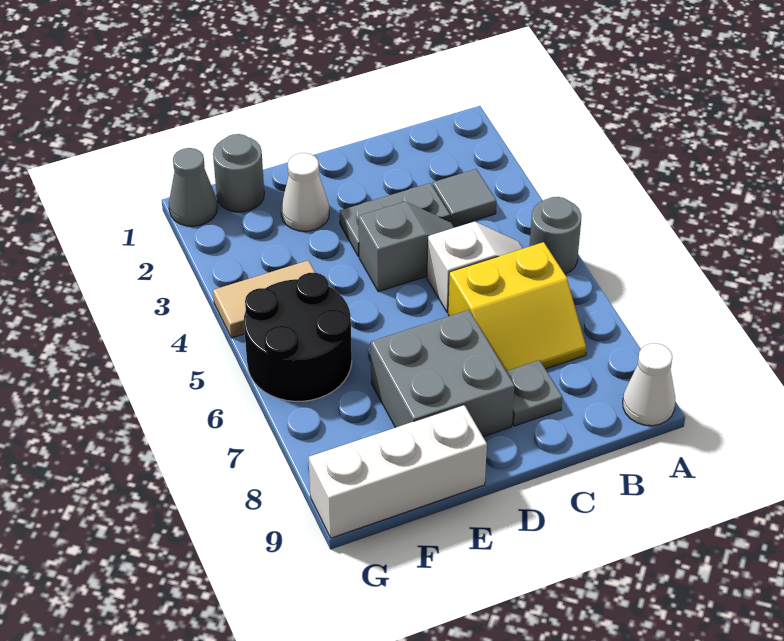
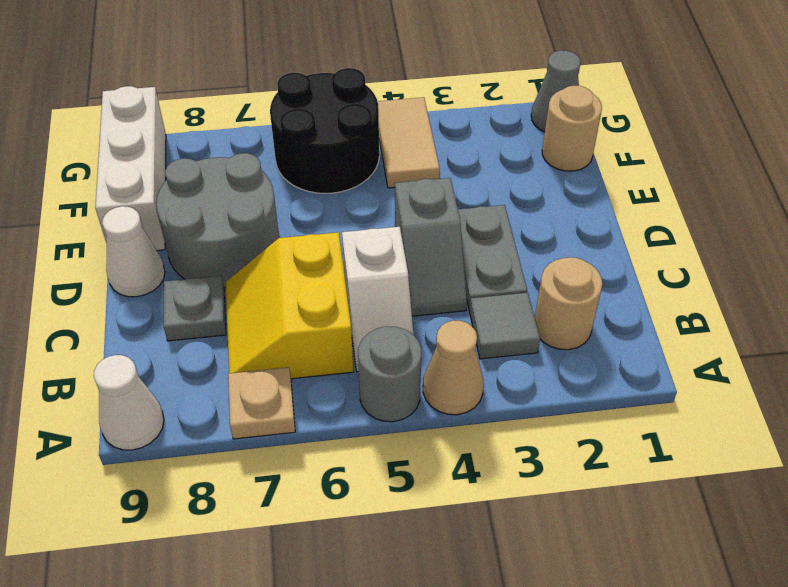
none -> tan cone A4 level 1
none -> tan plate A7 level 1
none -> tan round brick B2 level 1
grey brick D7:E8 level 1 -> grey round brick D7:E8 level 1
white cone E2 level 1 -> white cone D9 level 1
grey round brick F1 level 1 -> tan round brick F1 level 1

